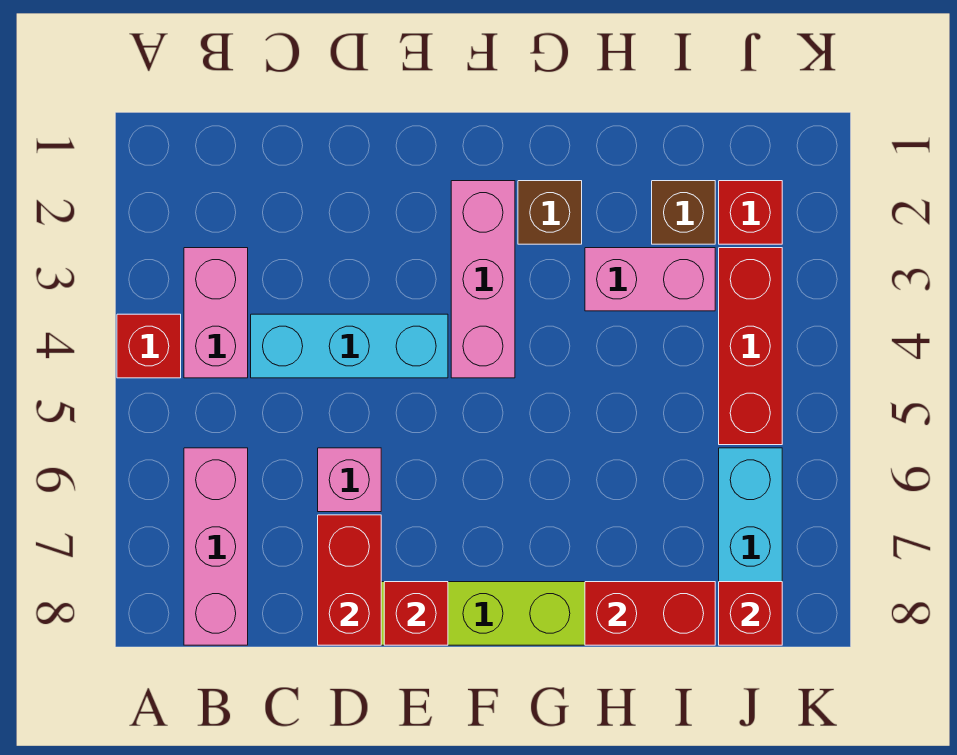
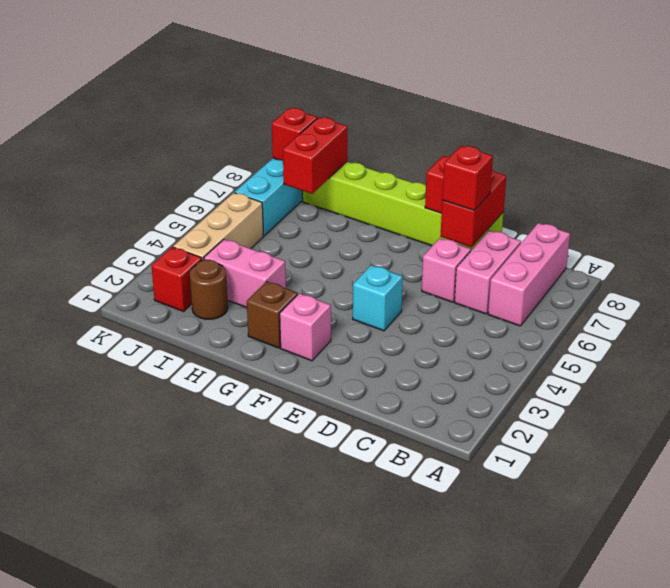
red brick A4 level 1 -> red brick D7 level 3
pink brick B3:B4 level 1 -> pink brick C6:C7 level 1
cyan brick C4:E4 level 1 -> cyan brick E4 level 1
pink brick F2:F4 level 1 -> pink brick F2 level 1
red brick H8:I8 level 2 -> red brick I7:I8 level 2
brown brick I2 level 1 -> brown round brick I2 level 1
red brick J3:J5 level 1 -> tan brick J3:J5 level 1

